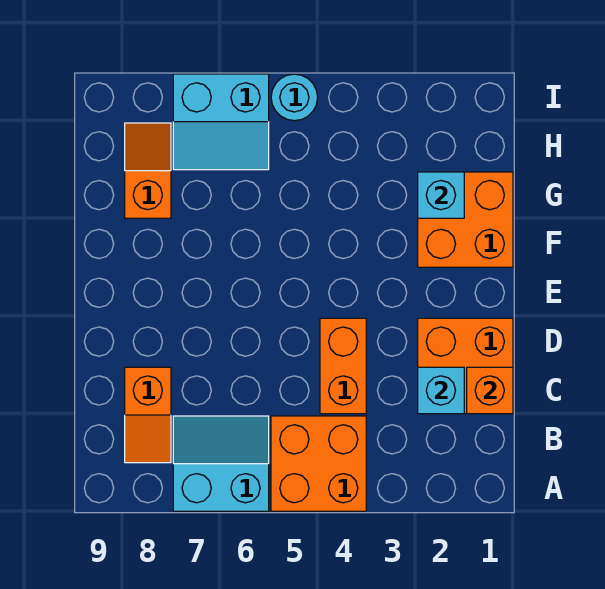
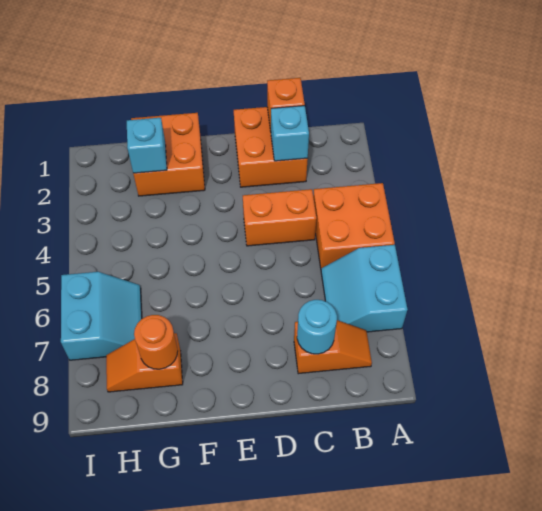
none -> orange round brick G8 level 2
cyan round brick I5 level 1 -> cyan round brick C8 level 2

